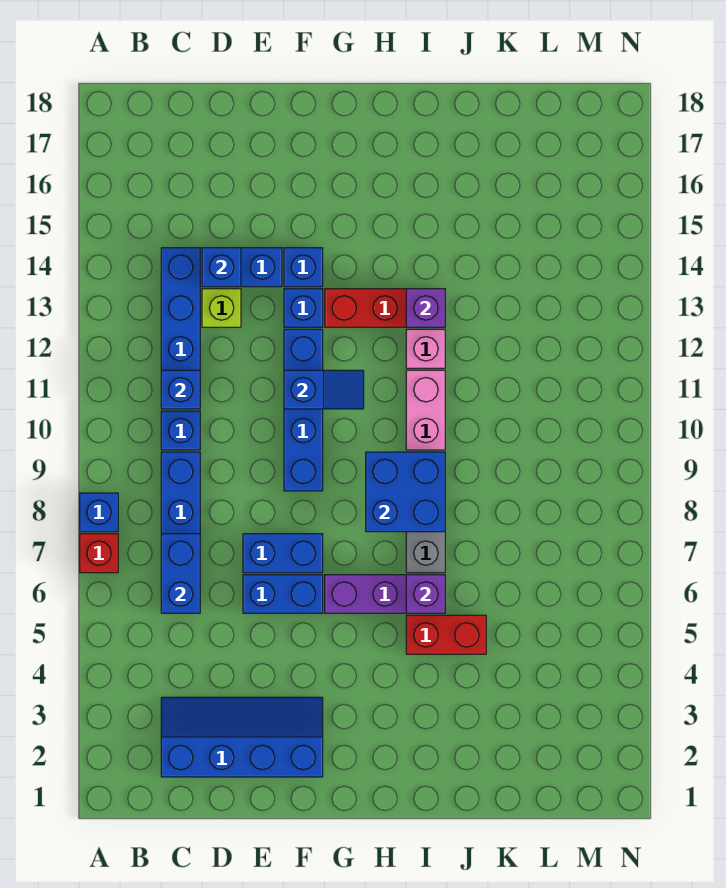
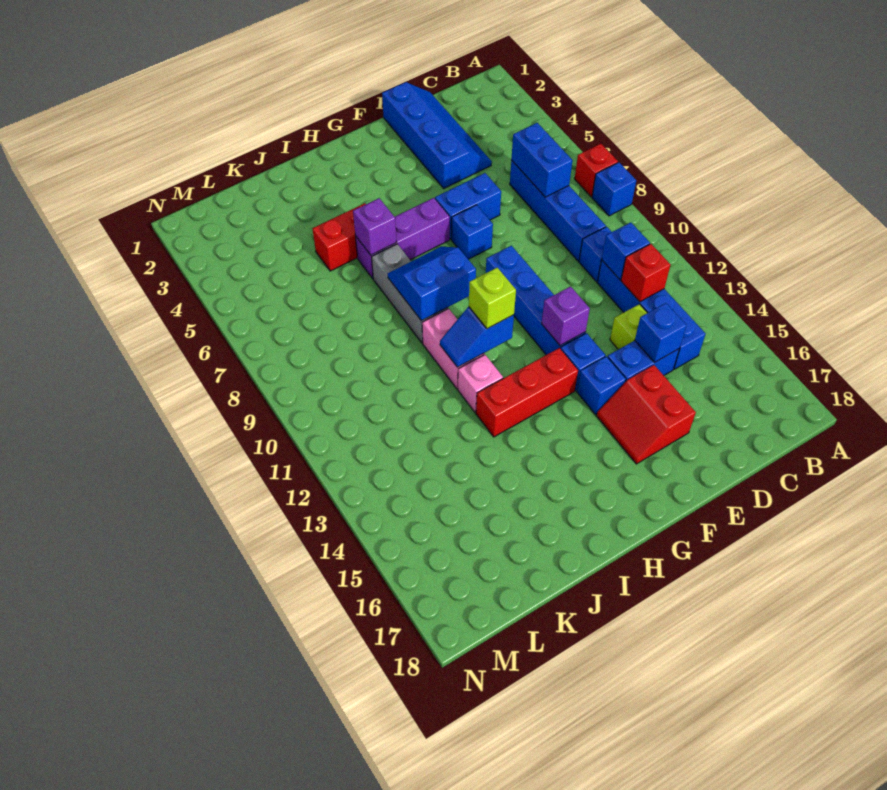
blue slope C2:F3 level 1 top 2 -> blue slope D1:E4 level 1 top E
none -> red brick C12 level 2
blue brick E7:F7 level 1 -> blue brick F7 level 1
none -> red slope E15:F16 level 1 top E
blue slope F11:G11 level 2 top F -> blue slope H11:I11 level 2 top H
blue brick H8:I9 level 2 -> blue slope H8:I9 level 2 top 9
none -> lime brick H11 level 3
purple brick I13 level 2 -> purple brick F12 level 2

